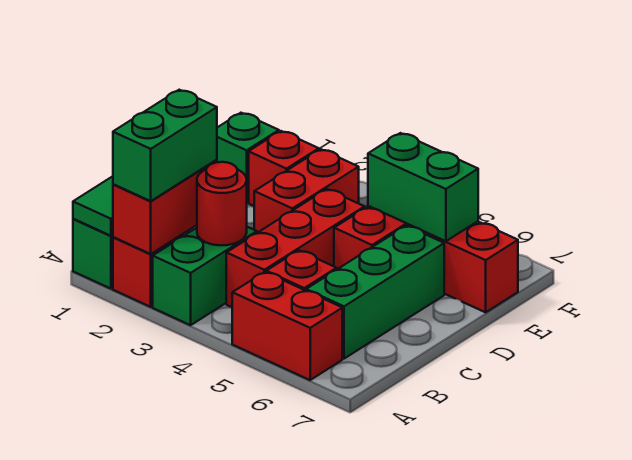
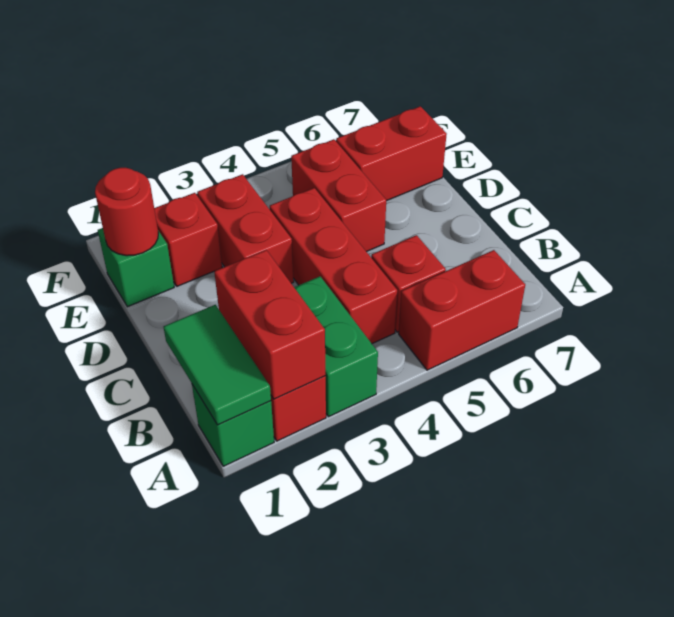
green brick A2:B2 level 3 -> none
red round brick B3 level 2 -> red round brick E1 level 2
green brick B6:D6 level 1 -> none
green brick E5:E6 level 2 -> none

